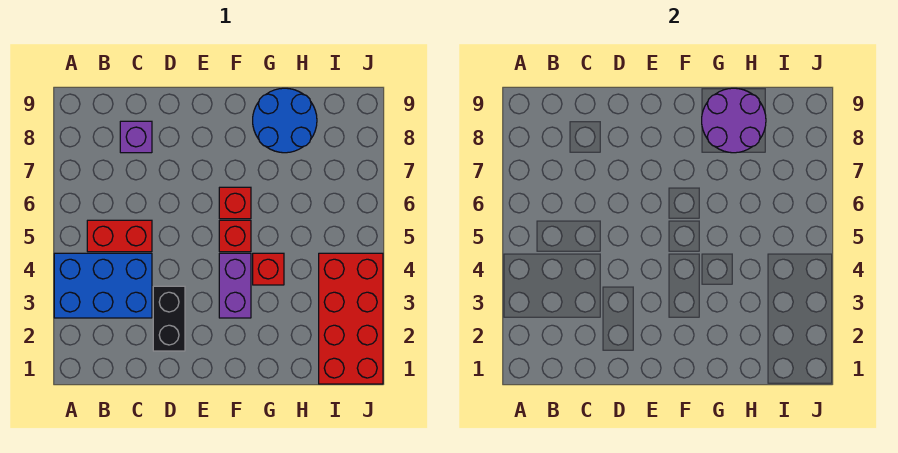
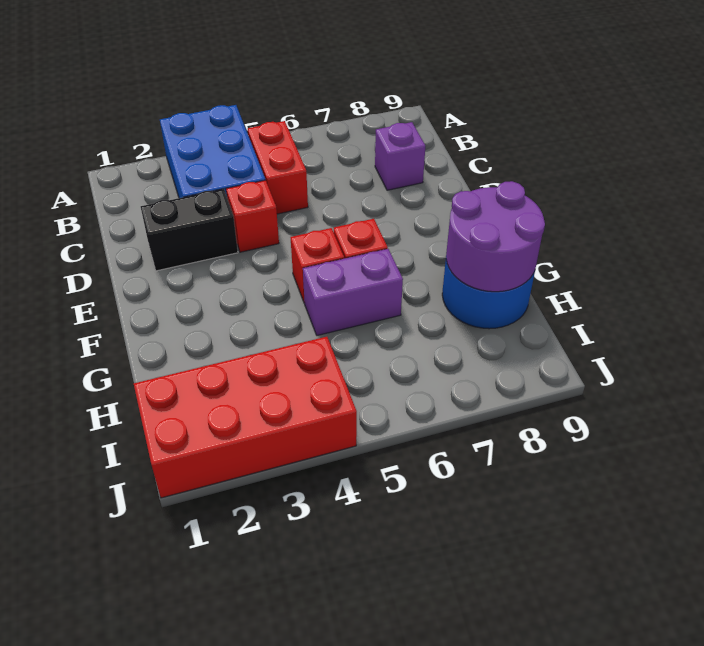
purple brick F3:F4 level 1 -> purple brick G5:G6 level 1
red brick G4 level 1 -> red brick D4 level 1

